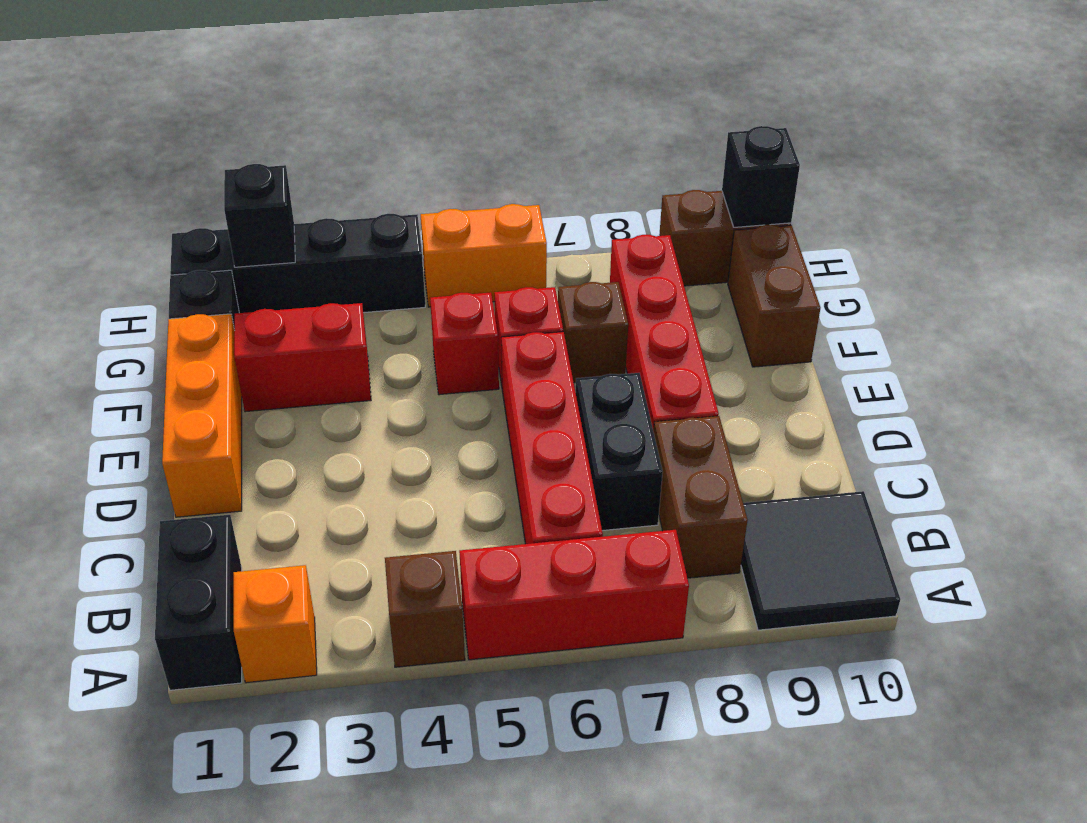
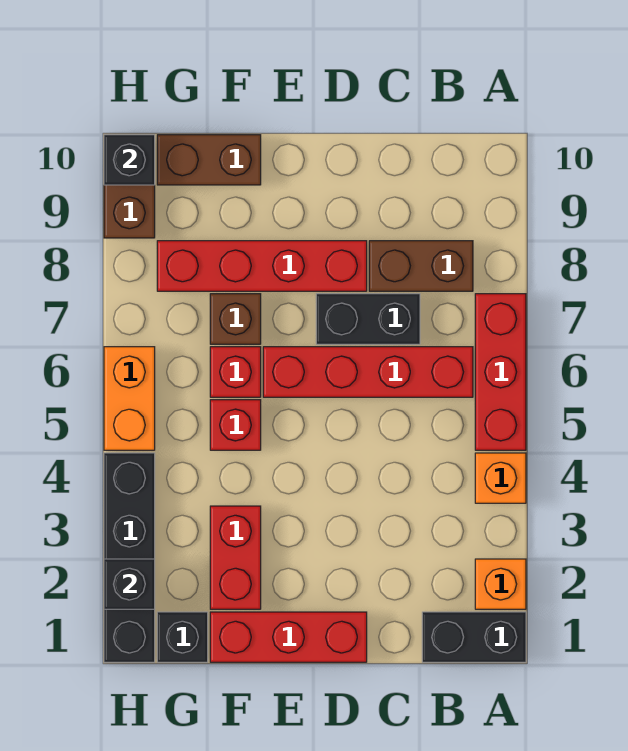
brown brick A4 level 1 -> orange brick A4 level 1
black tile A9:B10 level 1 -> none
orange brick D1:F1 level 1 -> red brick D1:F1 level 1

